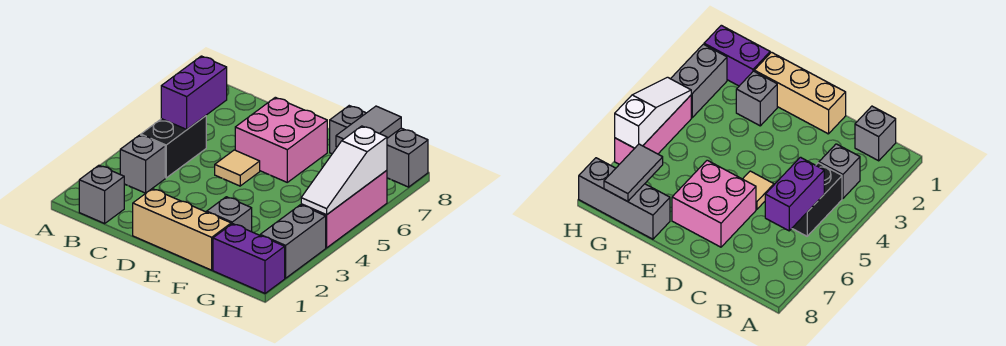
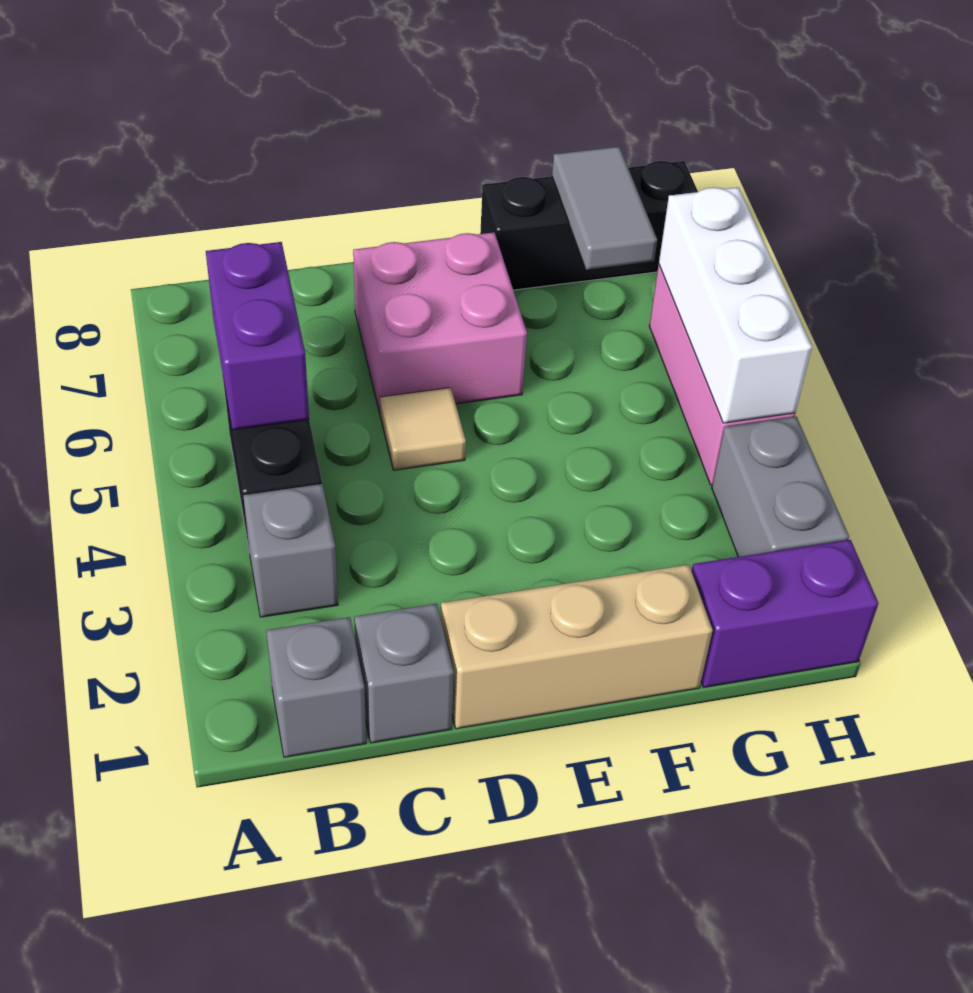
grey brick F2 level 1 -> grey brick C1 level 1
grey brick F8:H8 level 1 -> black brick F8:H8 level 1
white slope H4:H6 level 2 top 6 -> white brick H4:H6 level 2

